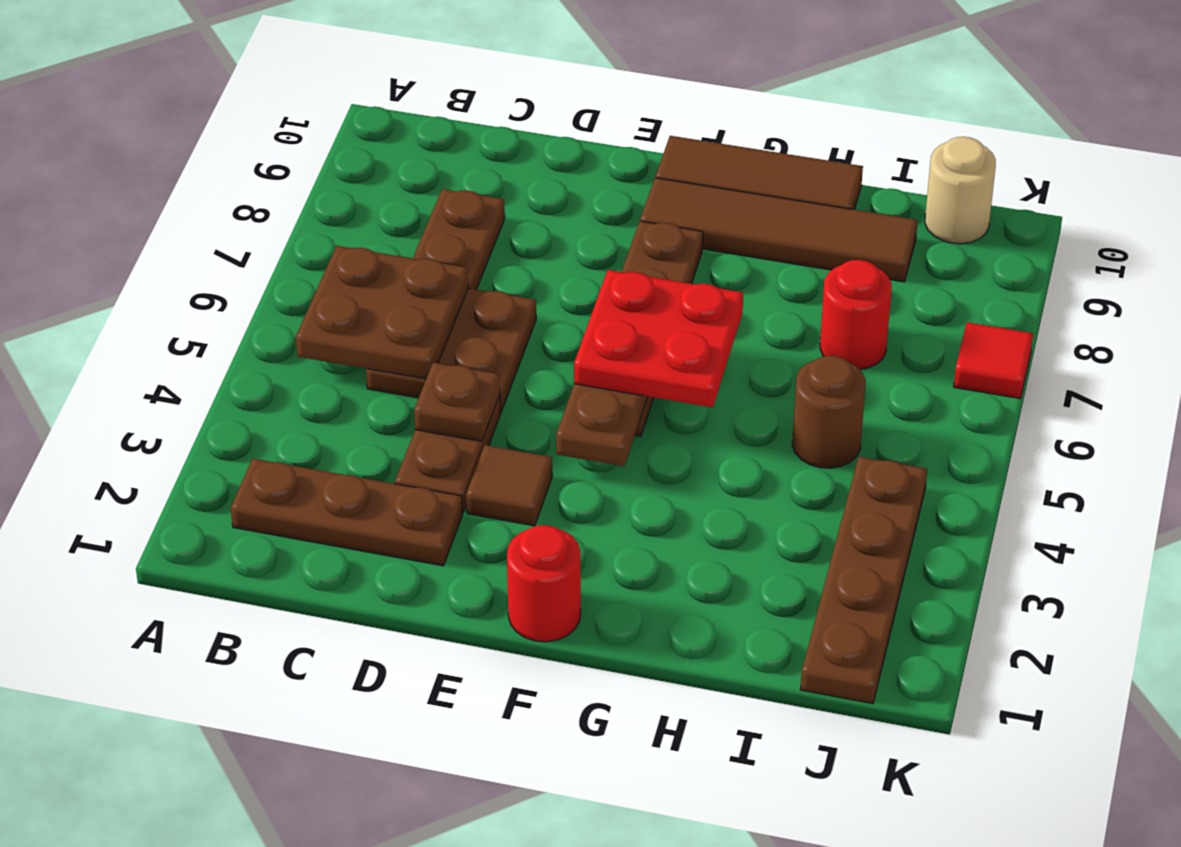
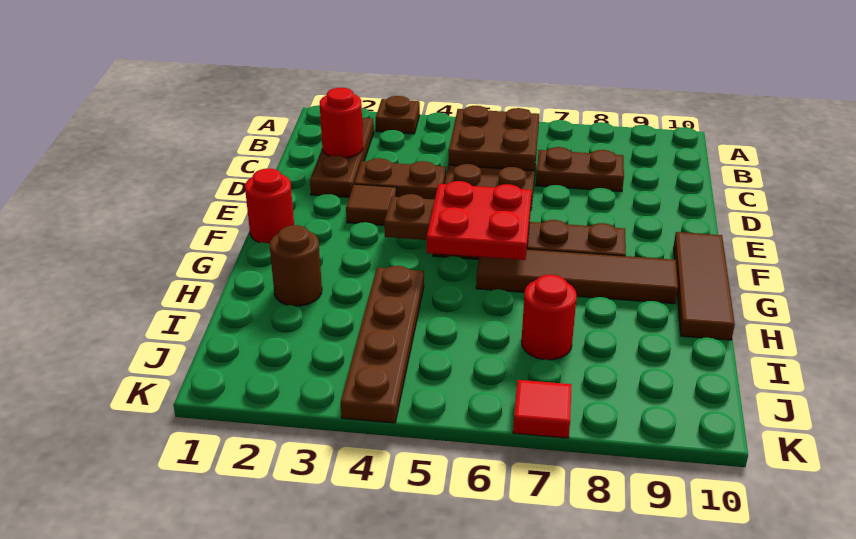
none -> red round brick C2 level 2
brown plate D4 level 2 -> brown plate A3 level 1
brown tile F9:I9 level 1 -> brown tile G6:G9 level 1
brown round brick I5 level 1 -> brown round brick H2 level 1
brown plate J1:J4 level 1 -> brown plate H4:K4 level 1
tan round brick J10 level 1 -> none

